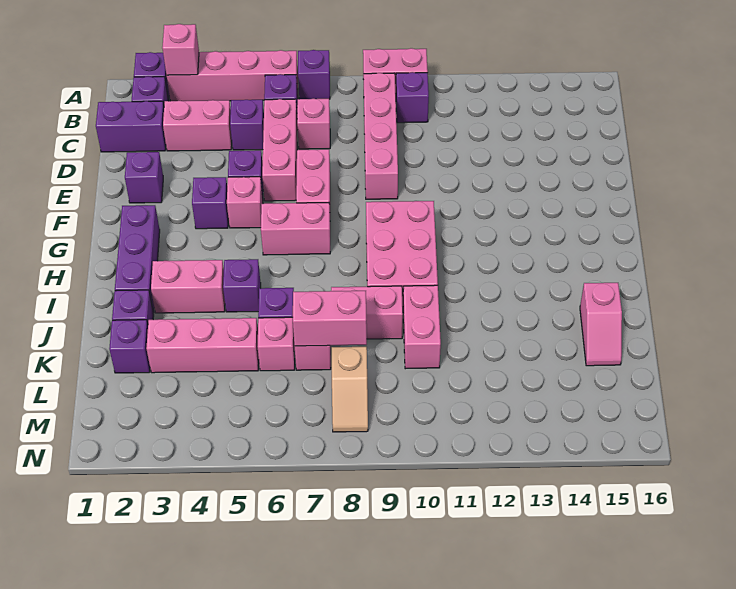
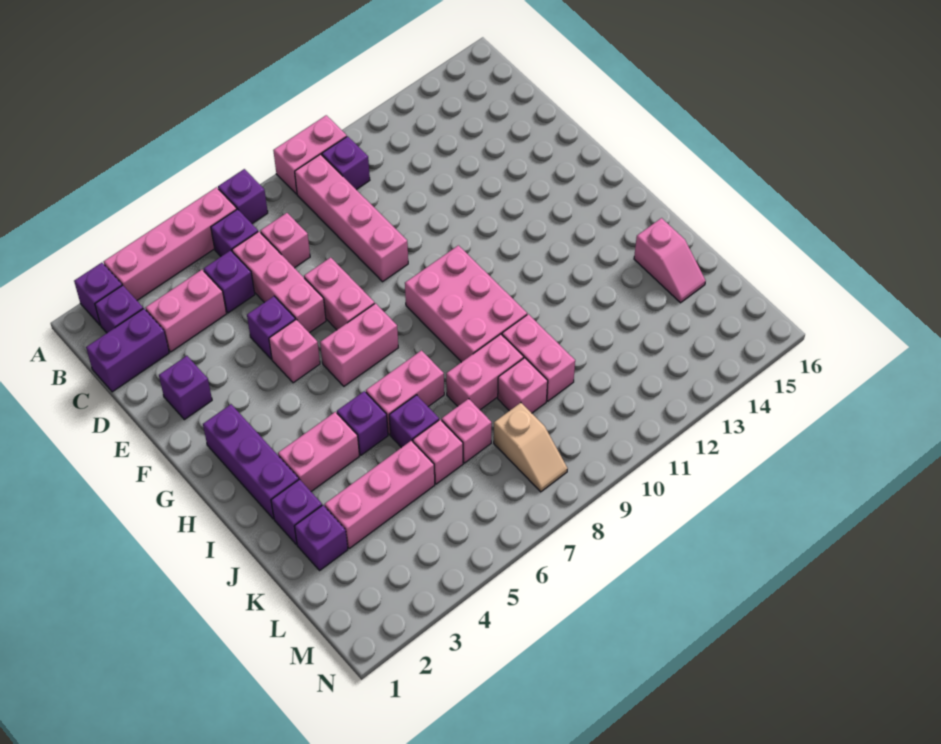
pink brick A3 level 2 -> pink brick K9 level 1
purple brick F4 level 1 -> none
pink brick K7:K8 level 2 -> pink brick I6:I7 level 1

